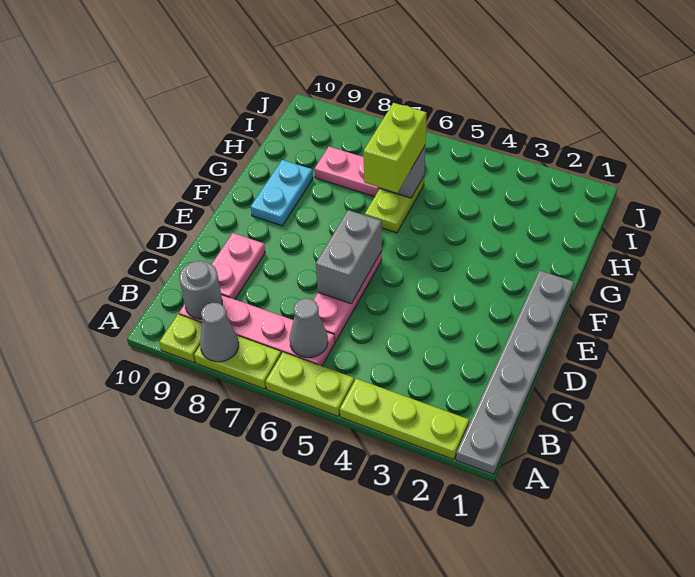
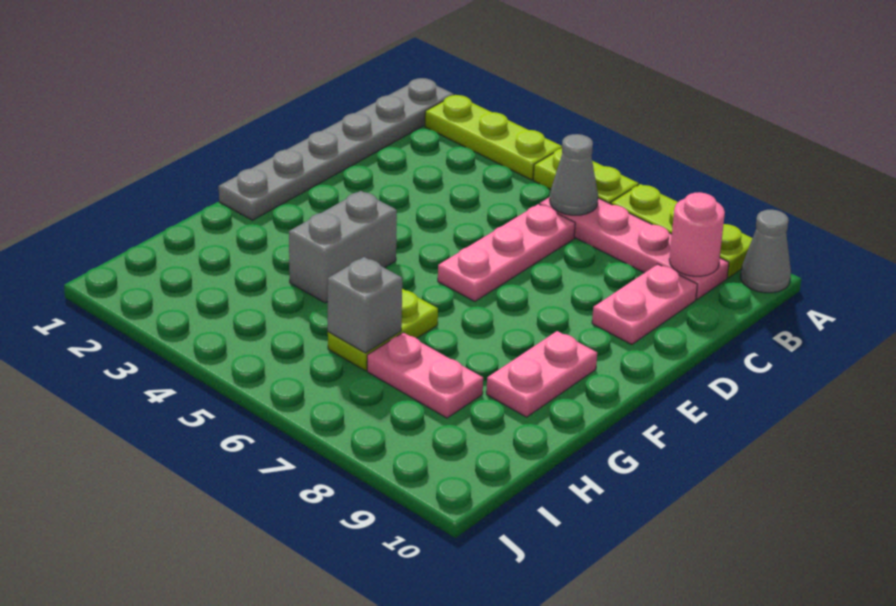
grey cone A8 level 2 -> grey cone A10 level 1
grey round brick B9 level 2 -> pink round brick B9 level 2
grey brick D6:E6 level 2 -> grey brick F4:G4 level 1
cyan plate F9:G9 level 1 -> pink plate F9:G9 level 1
lime brick G6:H6 level 3 -> none

